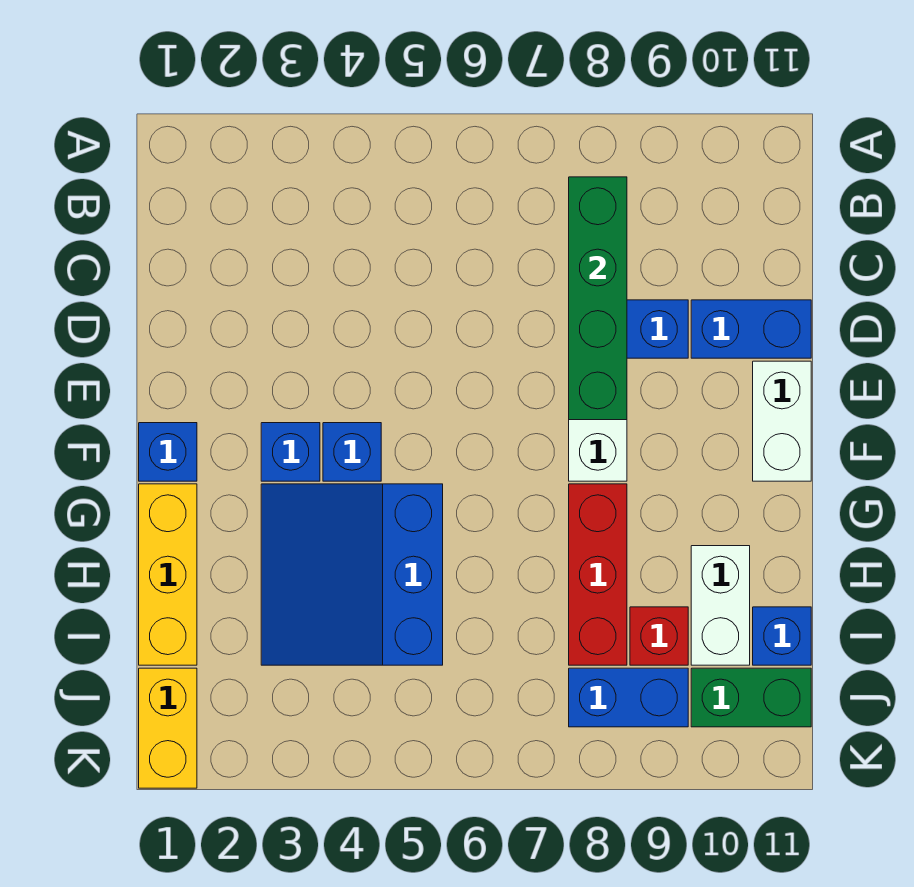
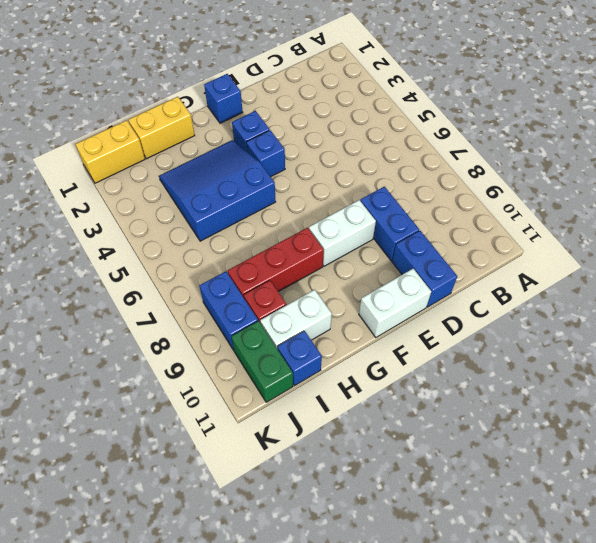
green brick B8:E8 level 2 -> none
yellow brick G1:I1 level 1 -> yellow brick H1:I1 level 1

